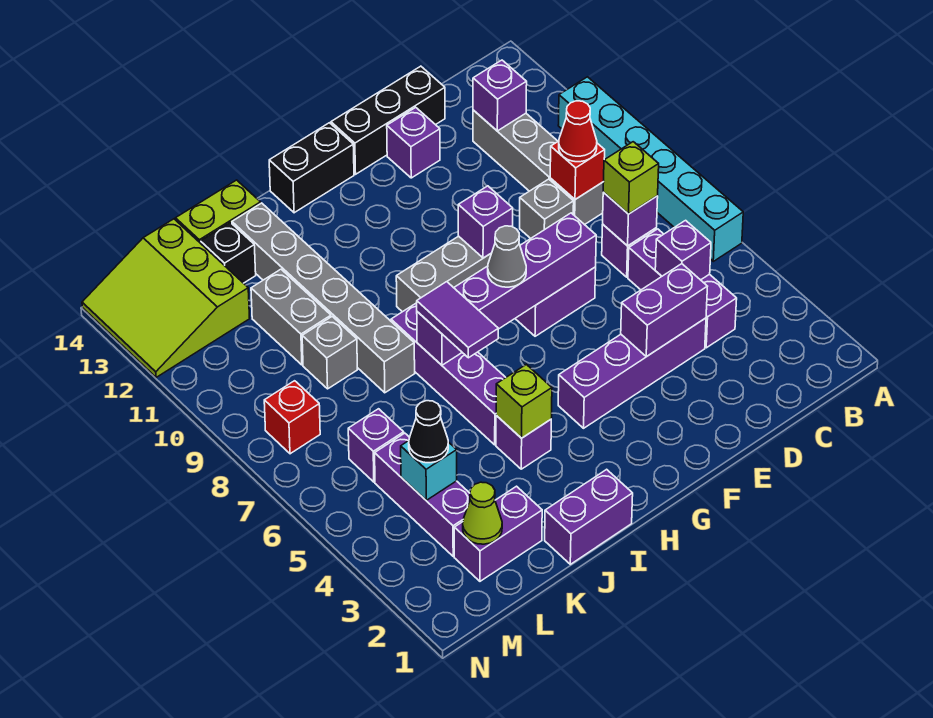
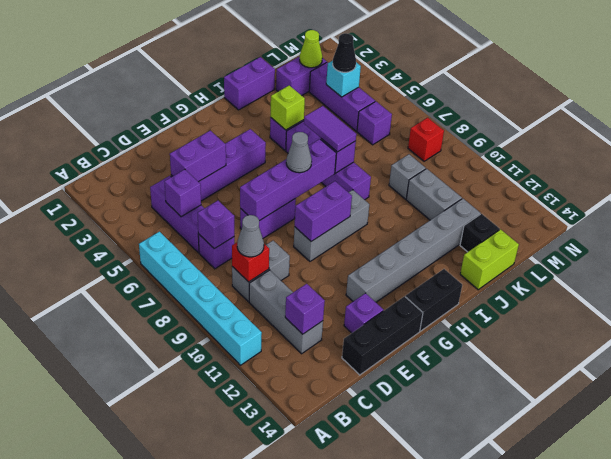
lime brick C7 level 3 -> none
red cone C9 level 3 -> grey cone C9 level 3
purple brick F9 level 2 -> purple brick F9:G9 level 2
grey brick J8:J13 level 1 -> grey brick F12:K12 level 1
lime slope L12:N14 level 1 top L -> none

